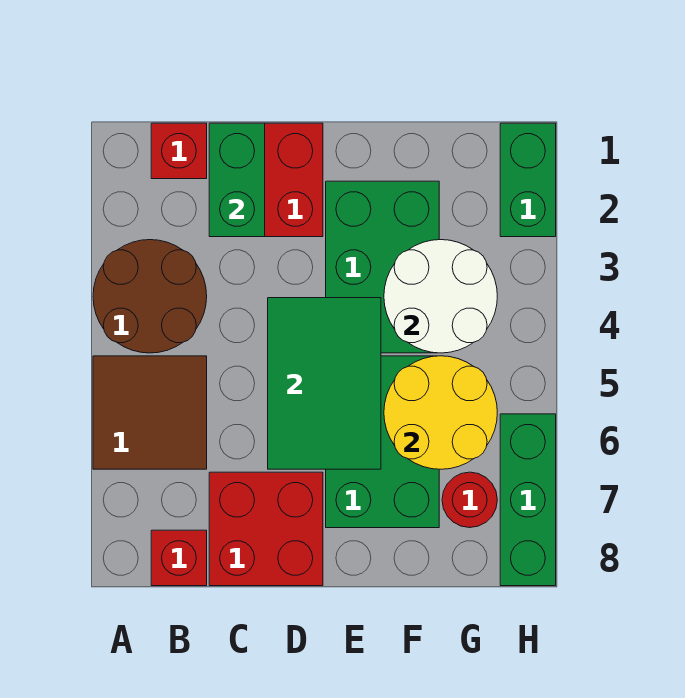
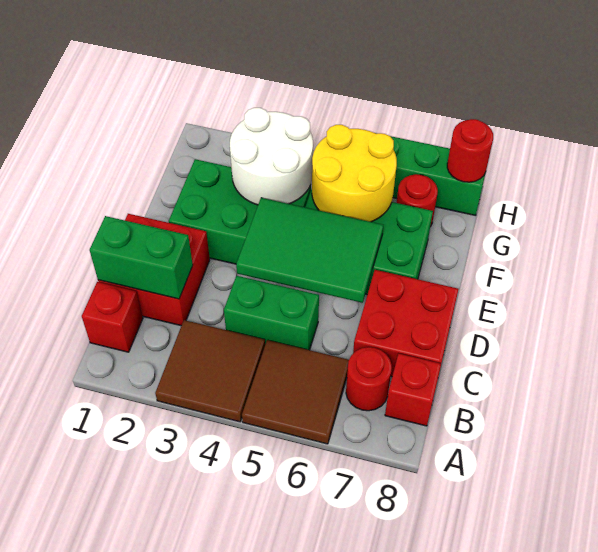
brown round brick A3:B4 level 1 -> brown tile A3:B4 level 1
none -> red round brick B7 level 1
green brick H1:H2 level 1 -> green brick C4:C5 level 1
none -> red round brick H8 level 2

